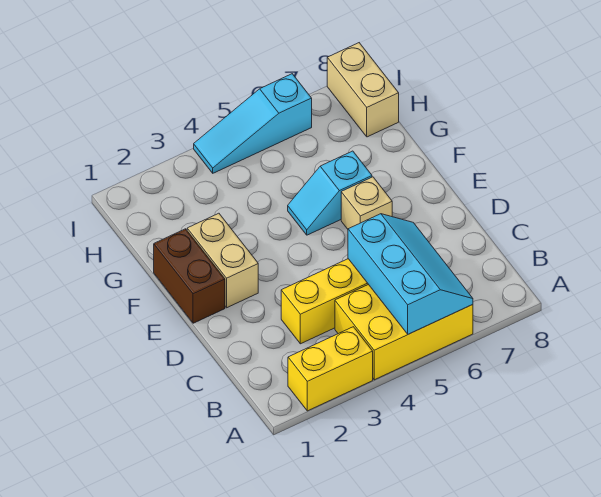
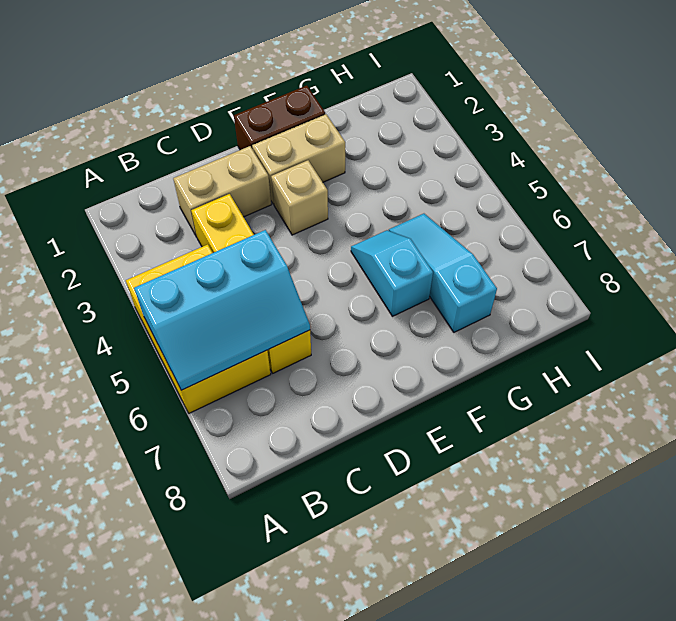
yellow brick A2:A3 level 1 -> none
tan brick E6 level 1 -> tan brick E3 level 1
tan brick H8:I8 level 1 -> tan brick C2:D2 level 1
cyan slope I4:I6 level 1 top 6 -> cyan slope G5:G7 level 1 top 7

